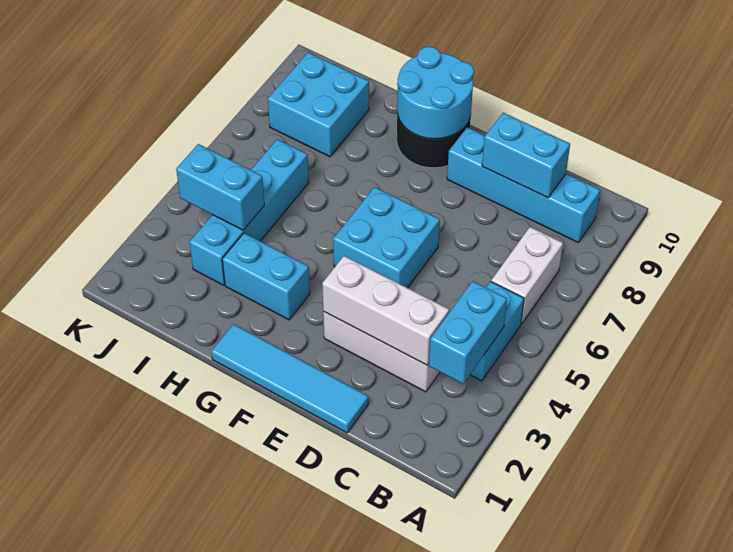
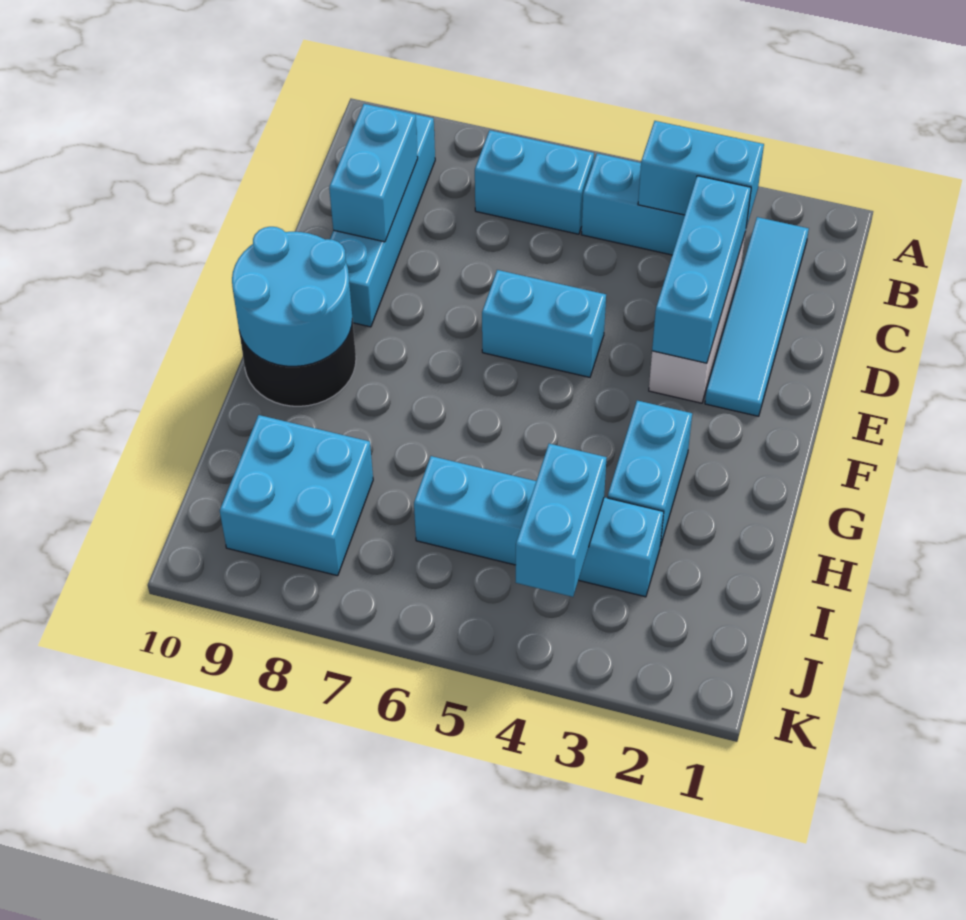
white brick B6:B7 level 1 -> cyan brick B6:B7 level 1
white brick C3:E3 level 2 -> cyan brick C3:E3 level 2
cyan tile D1:G1 level 1 -> cyan tile B2:E2 level 1
cyan brick E5:F6 level 1 -> cyan brick E5:E6 level 1

